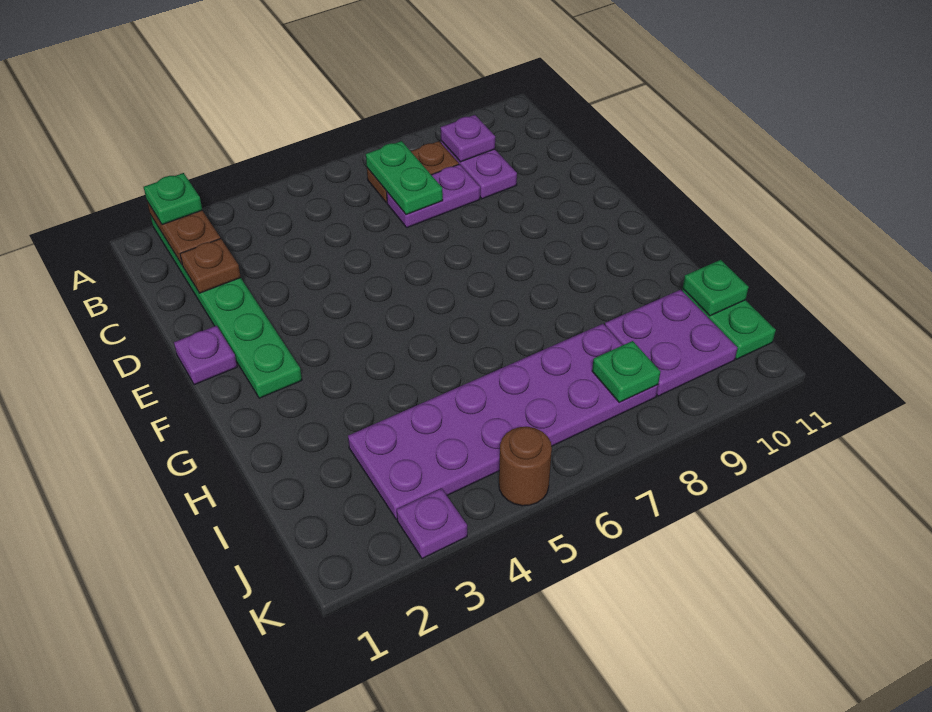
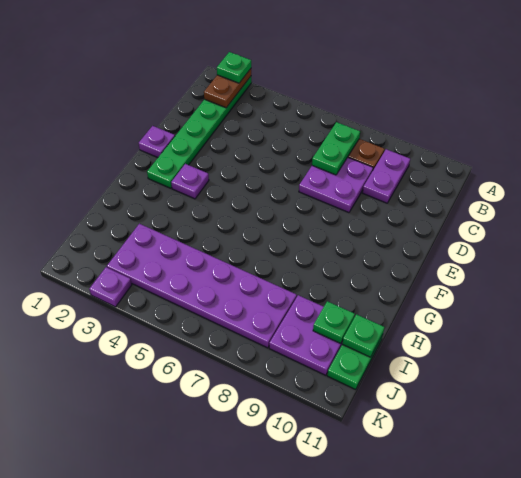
purple plate B9 level 2 -> purple plate F3 level 1
brown plate C2 level 2 -> none
purple plate C7:C8 level 1 -> purple plate C7:D8 level 1
green plate J8 level 2 -> green plate I10 level 2
brown round brick K5 level 1 -> none

